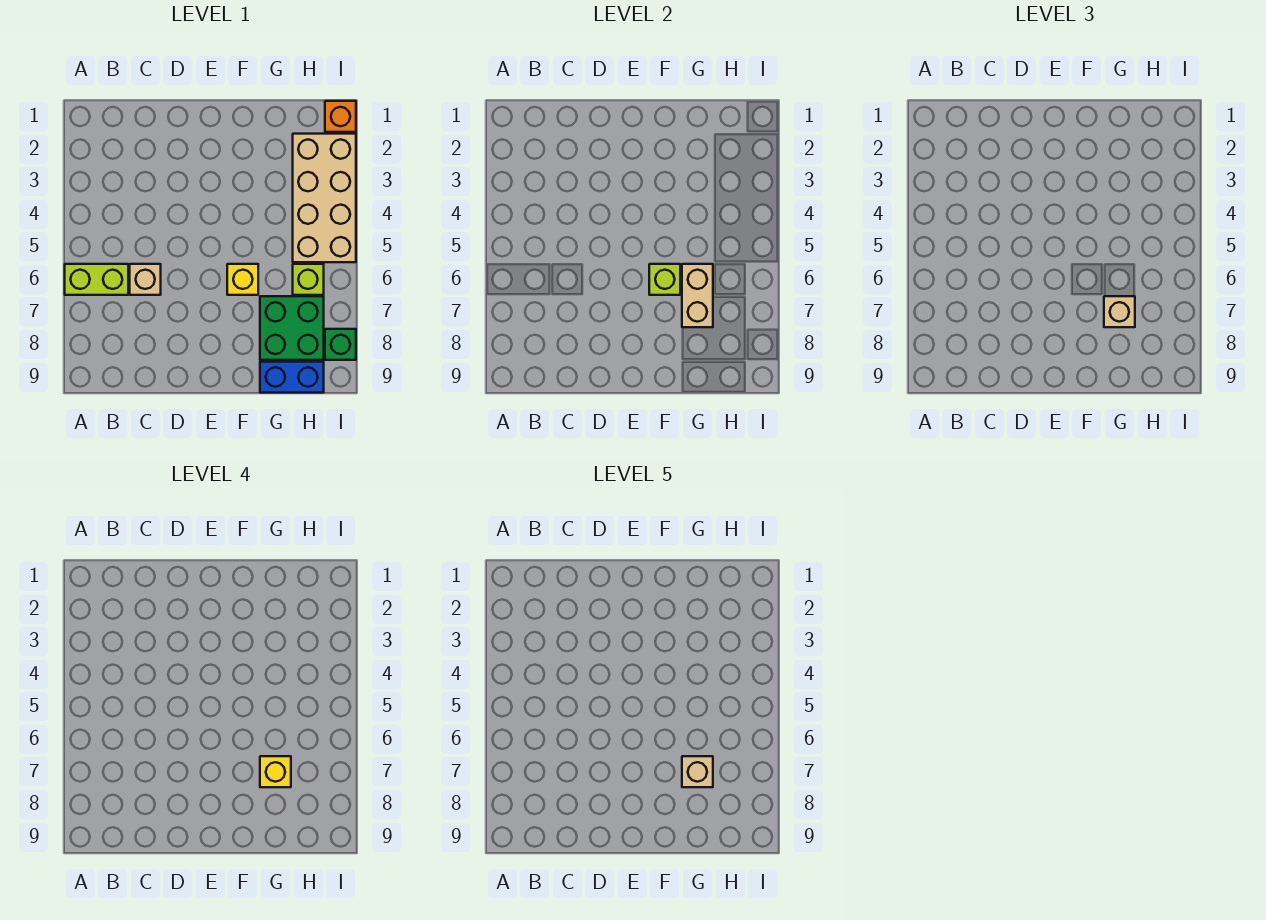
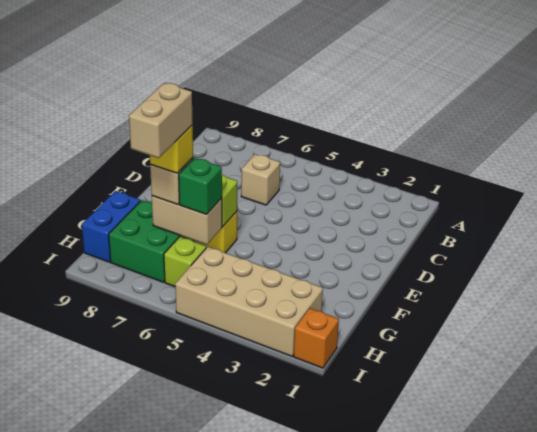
lime brick A6:B6 level 1 -> none
tan brick G7 level 5 -> tan brick G7:H7 level 5
green brick I8 level 1 -> green brick G6 level 3

